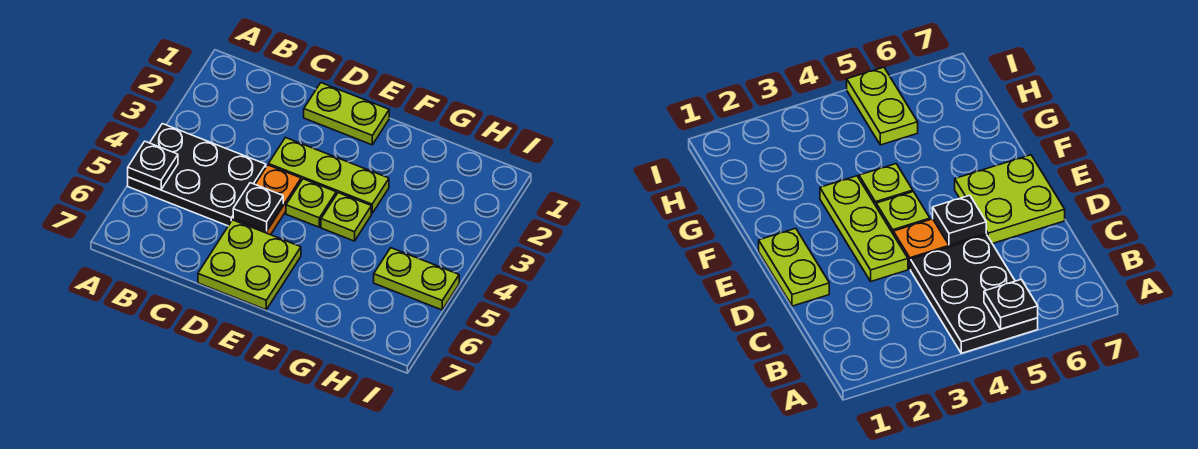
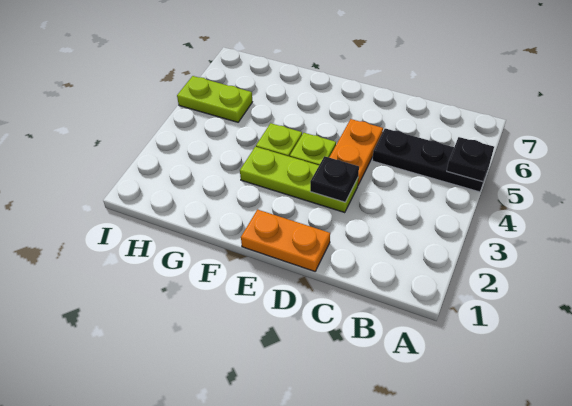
black plate A4:C5 level 1 -> black plate A5:C5 level 1
lime plate D1:E1 level 1 -> orange plate D1:E1 level 1
black plate D5 level 2 -> black plate D3 level 2
lime plate D6:E7 level 1 -> none

